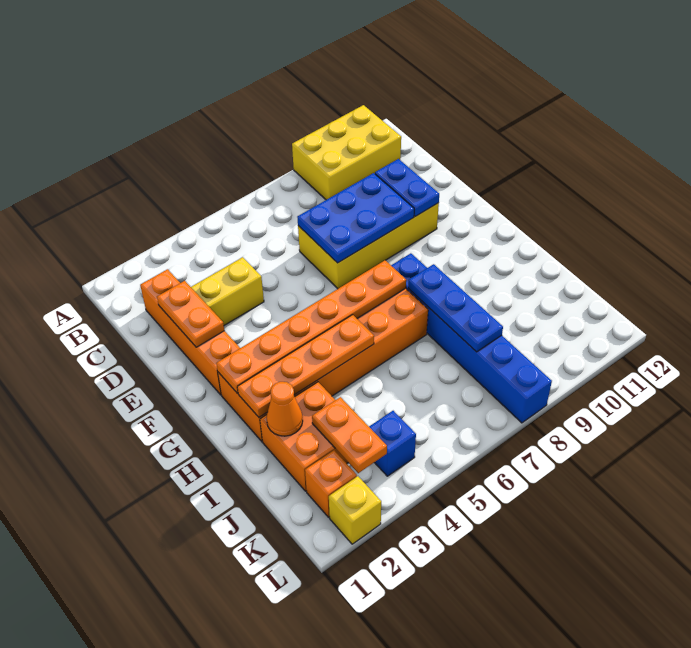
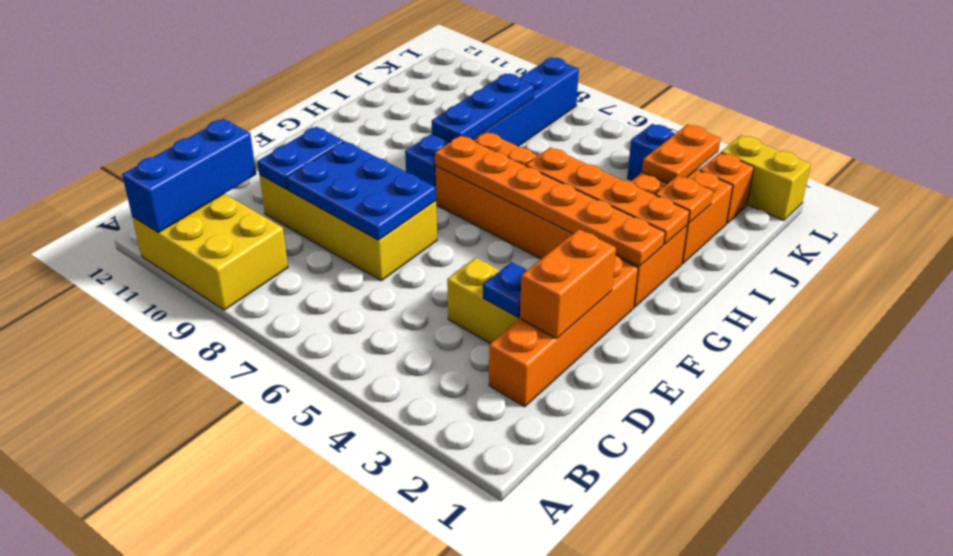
none -> blue brick A11:C11 level 2
orange plate D2:E2 level 2 -> orange brick D2:E2 level 2
none -> blue plate D3 level 2
orange cone I2 level 2 -> orange plate I2 level 2
yellow brick L2 level 1 -> yellow brick L1:L2 level 1

